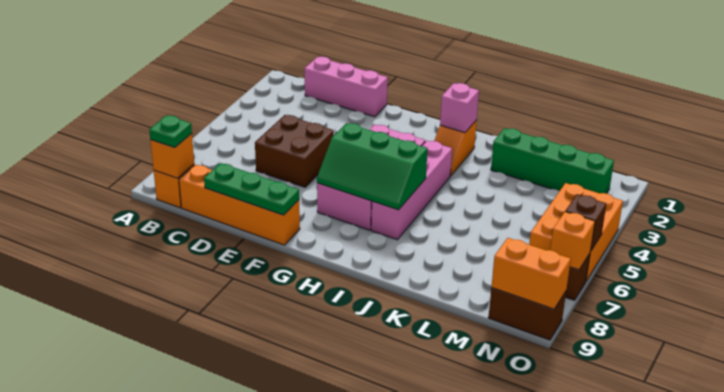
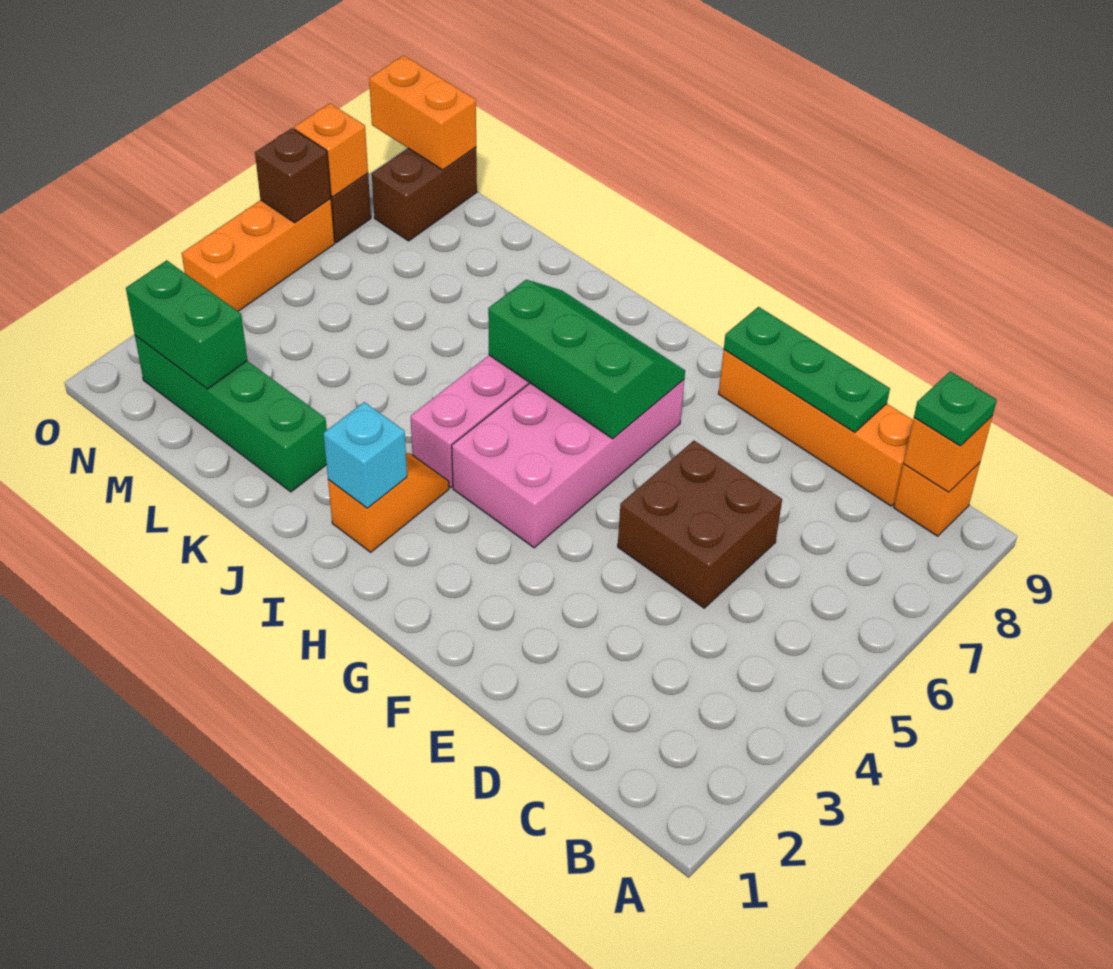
pink brick C1:E1 level 1 -> none
pink brick I2 level 2 -> cyan brick I2 level 2
none -> green brick M2:N2 level 2
orange brick N4:O6 level 1 -> orange brick O4:O6 level 1
brown brick N9:O9 level 1 -> brown brick N8:N9 level 1

